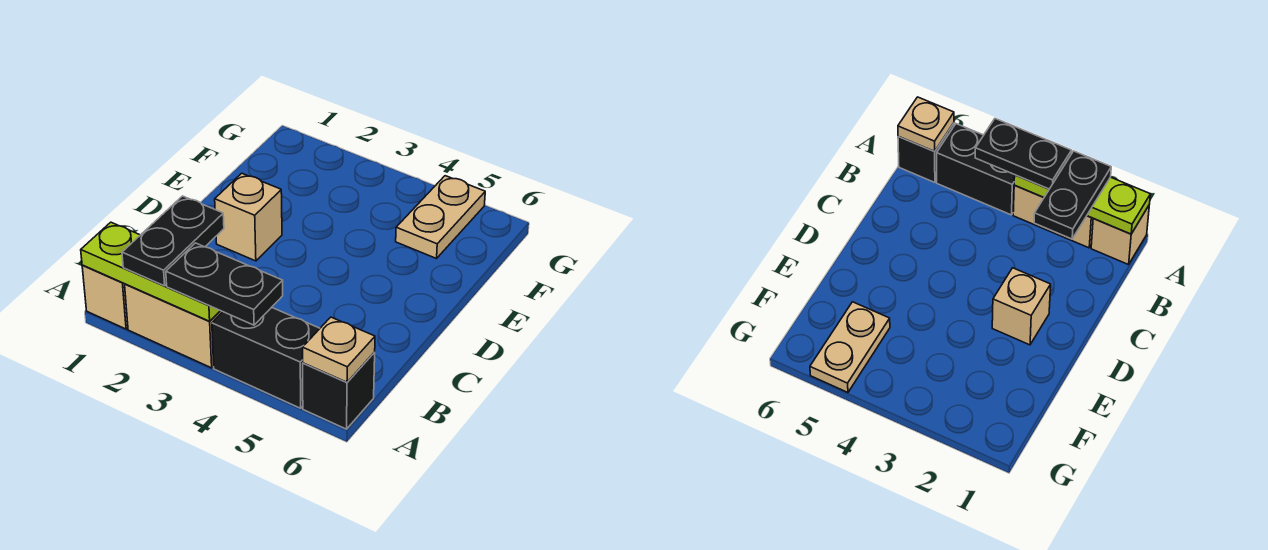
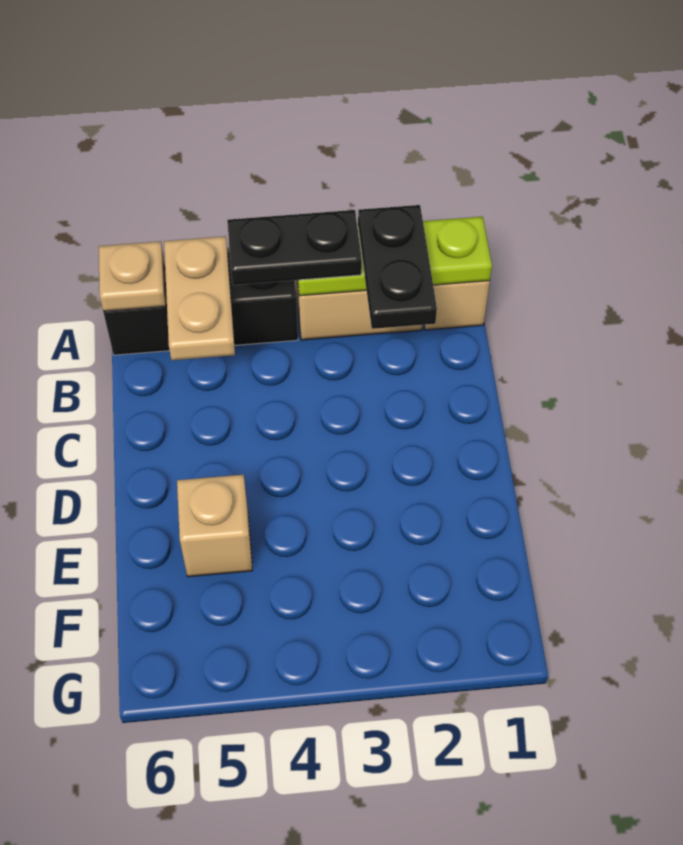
tan brick D2 level 1 -> tan brick E5 level 1
tan plate F5:G5 level 1 -> tan plate A5:B5 level 2

